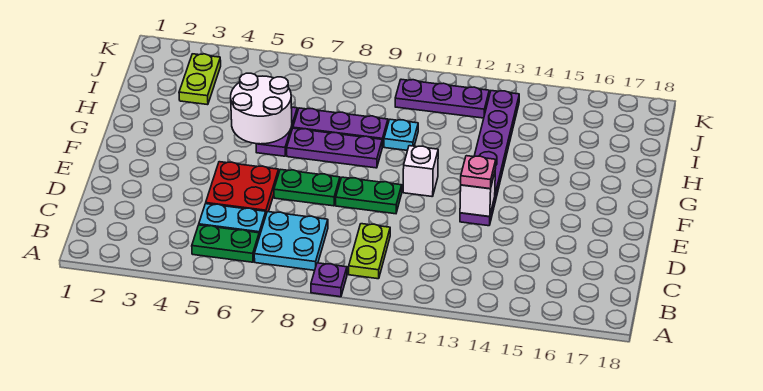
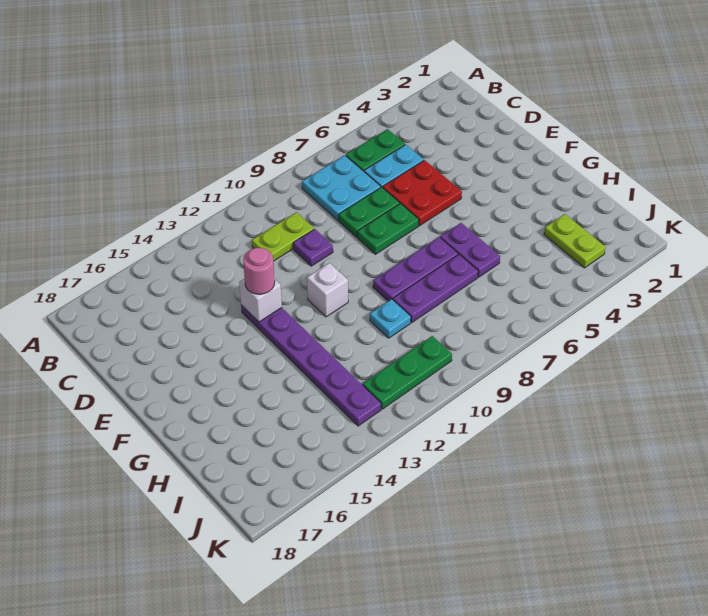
purple plate A9 level 1 -> purple plate D10 level 1
lime plate B10:C10 level 1 -> lime plate C10:C11 level 1
green plate E9:E10 level 1 -> green plate D7:D8 level 1
pink plate E13 level 3 -> pink round brick E13 level 3
white round brick G5:H6 level 2 -> none
purple plate J10:J12 level 1 -> green plate J10:J12 level 1

